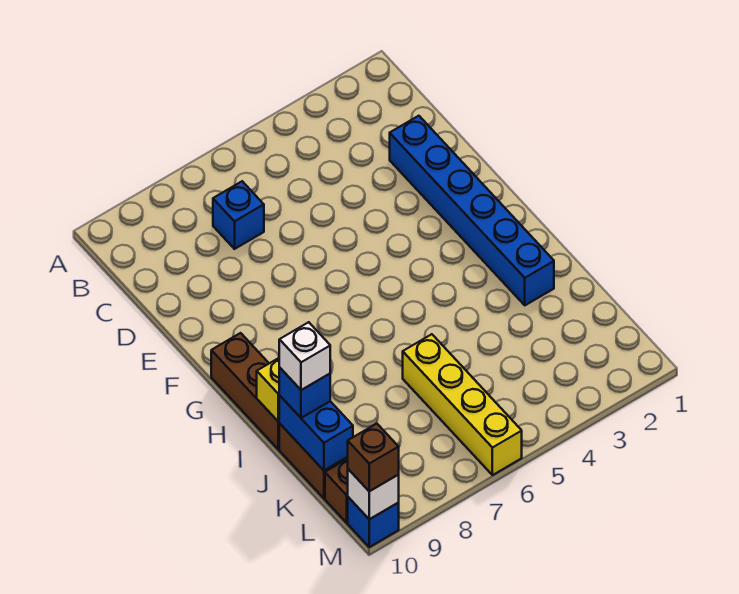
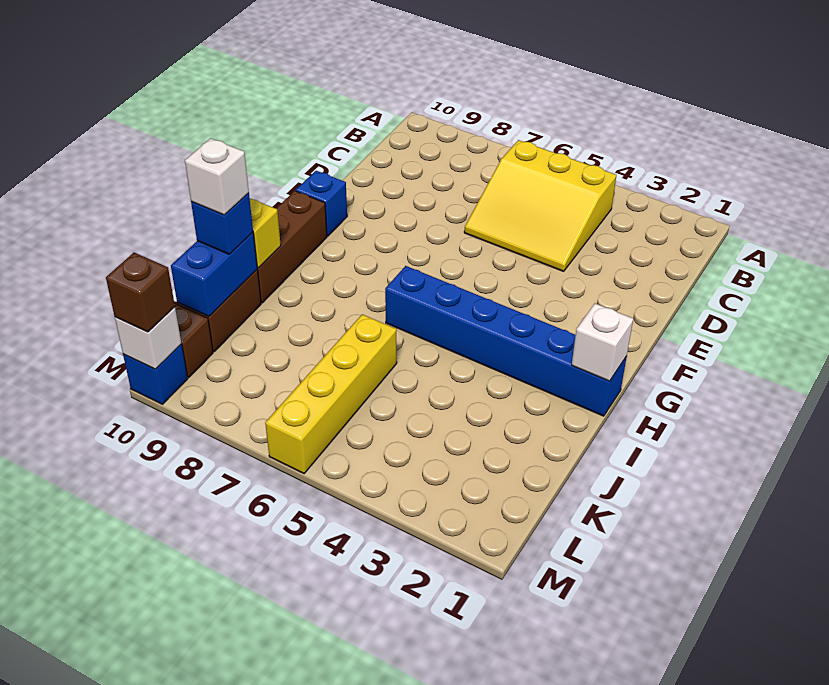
none -> yellow slope B4:D6 level 1 top B
blue brick C7 level 1 -> blue brick F10 level 1
blue brick D2:I2 level 1 -> blue brick H1:H6 level 1
none -> white brick H1 level 2

